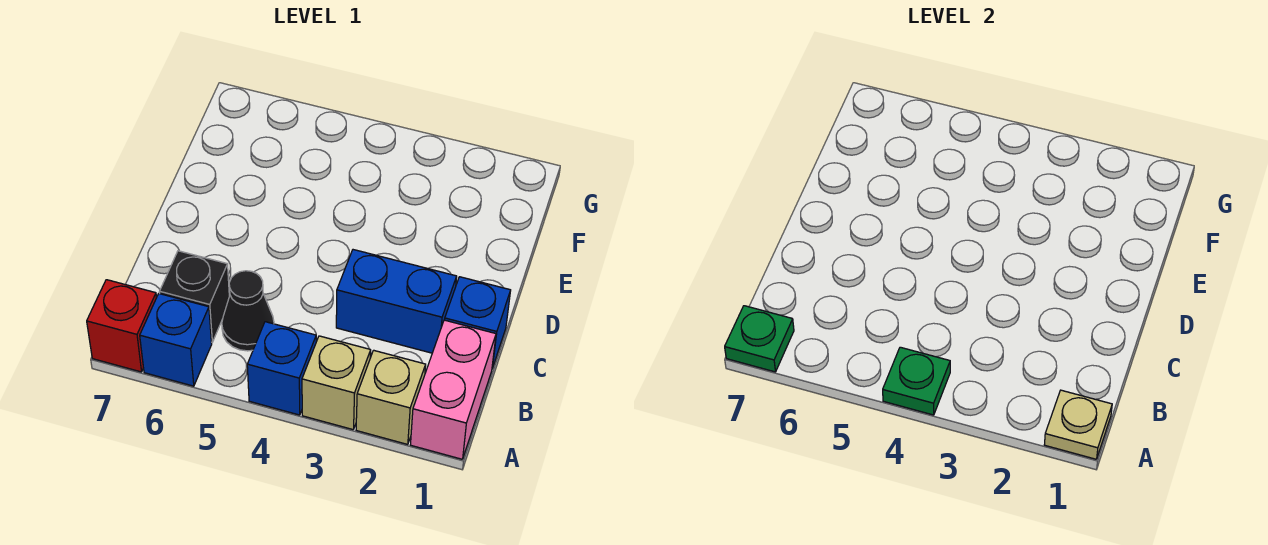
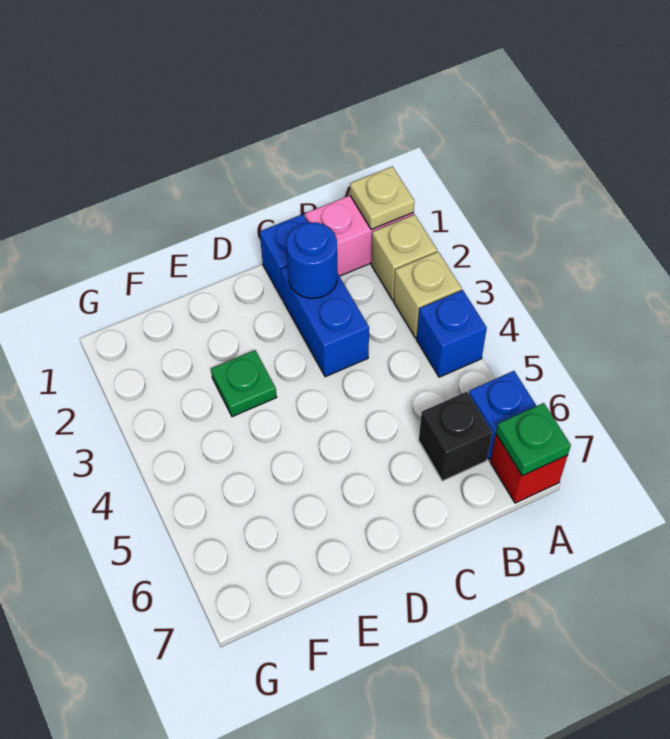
green plate A4 level 2 -> green plate E3 level 1
black cone B5 level 1 -> none
none -> blue round brick C2 level 2

